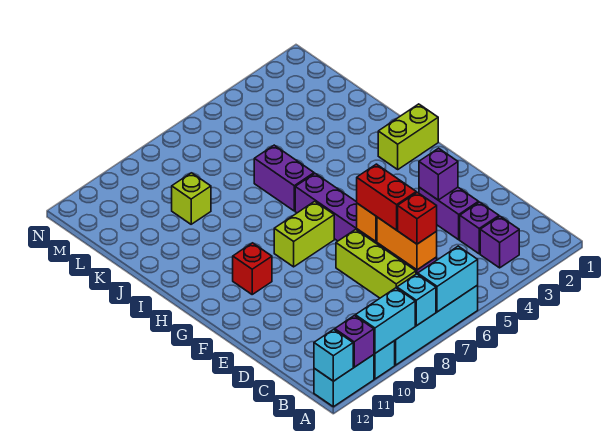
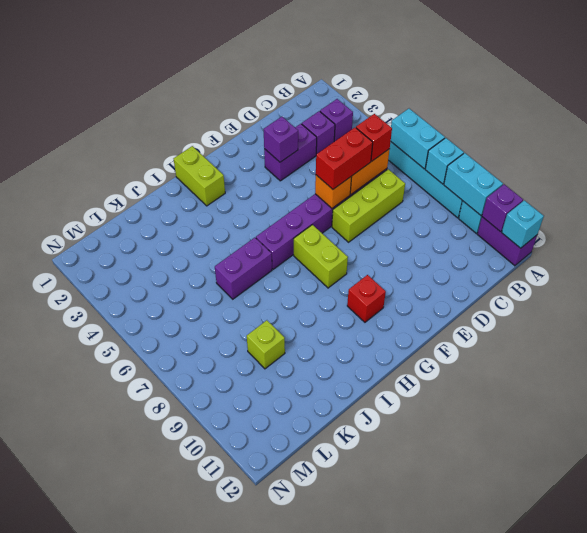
cyan brick A11:A12 level 1 -> purple brick A11:A12 level 1

